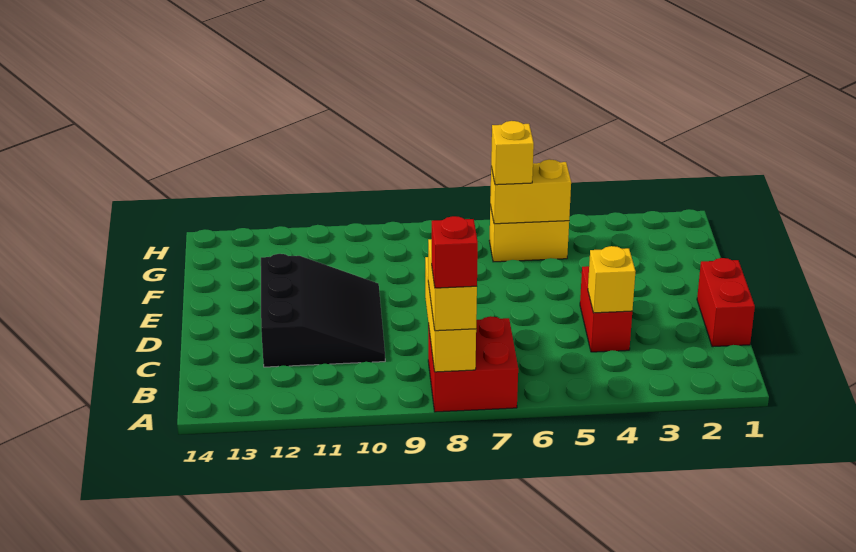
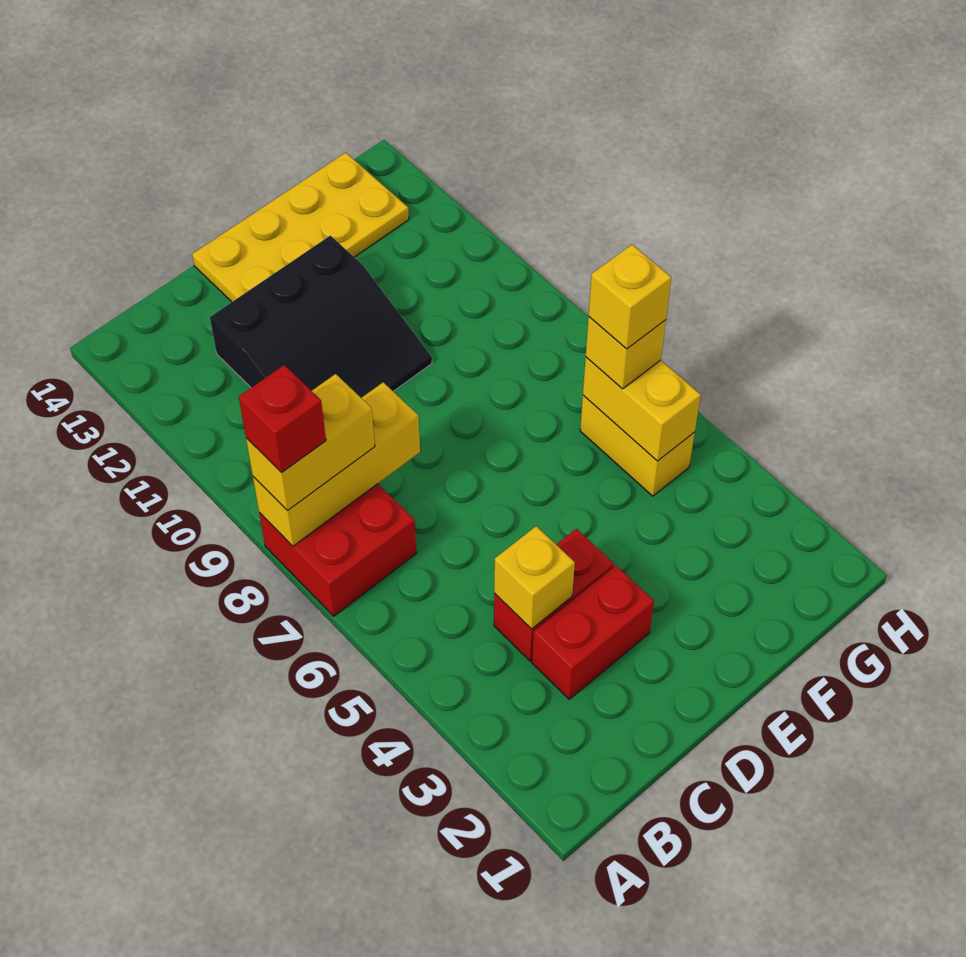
red brick C1:D1 level 1 -> red brick C3:D3 level 1
none -> yellow plate D13:G14 level 1
none -> yellow brick G6 level 4

